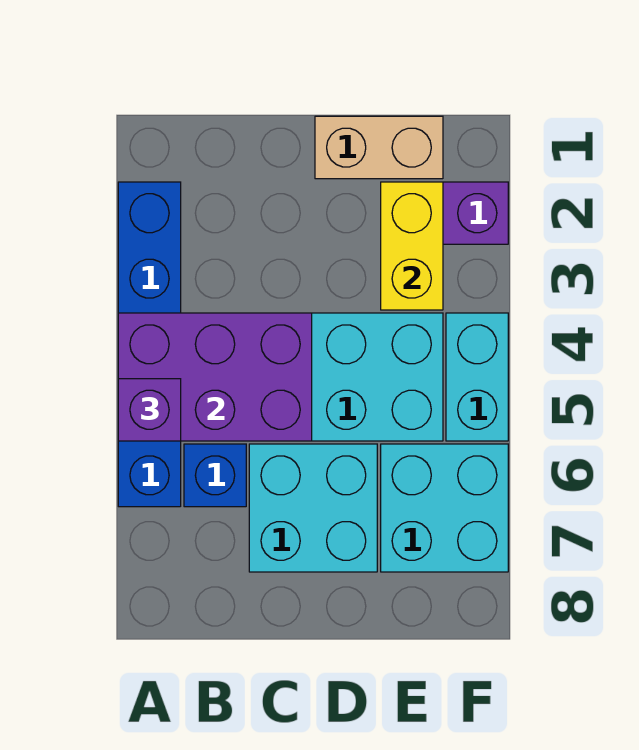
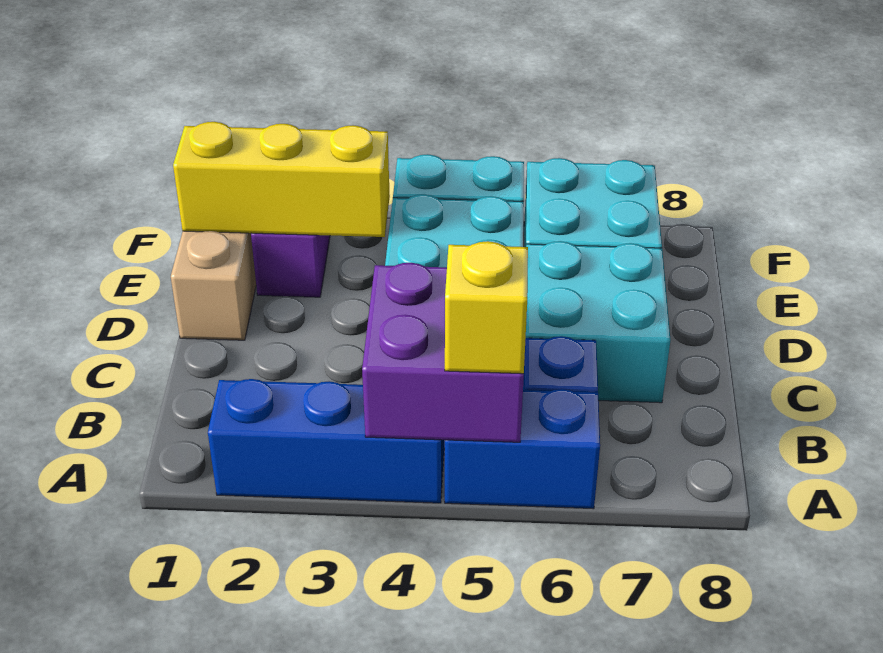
purple brick A4:C5 level 2 -> purple brick A4:B5 level 2
purple brick A5 level 3 -> yellow brick A5 level 3
yellow brick E2:E3 level 2 -> yellow brick E1:E3 level 2

